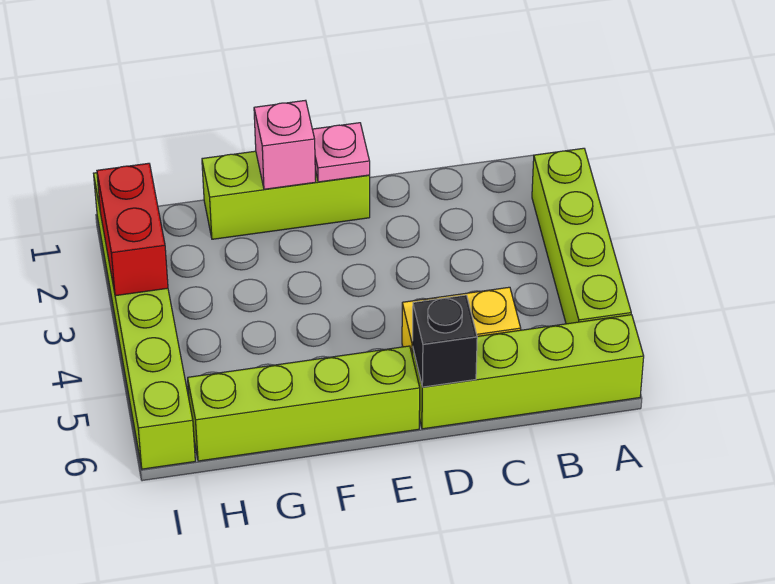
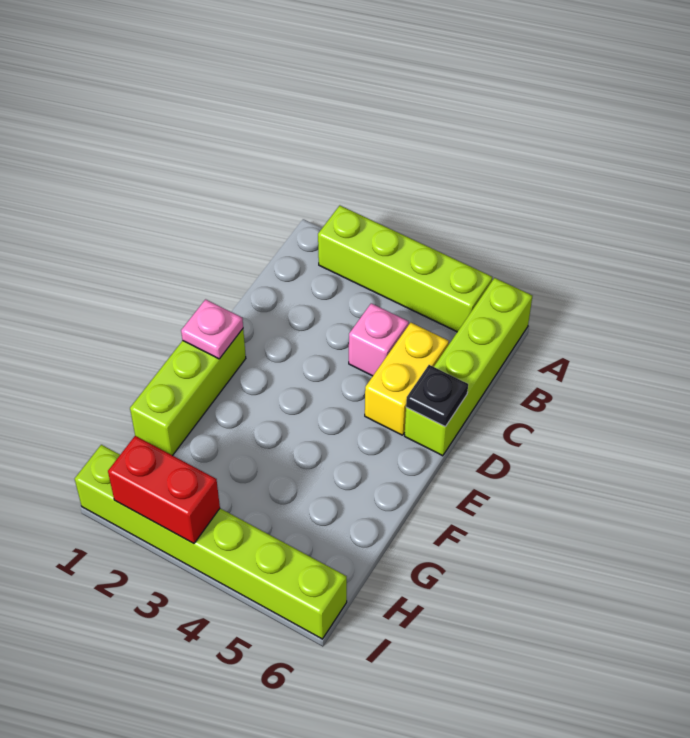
black brick D6 level 2 -> black plate D6 level 2
lime brick E6:H6 level 1 -> none
pink brick F1 level 2 -> pink brick C4 level 1

